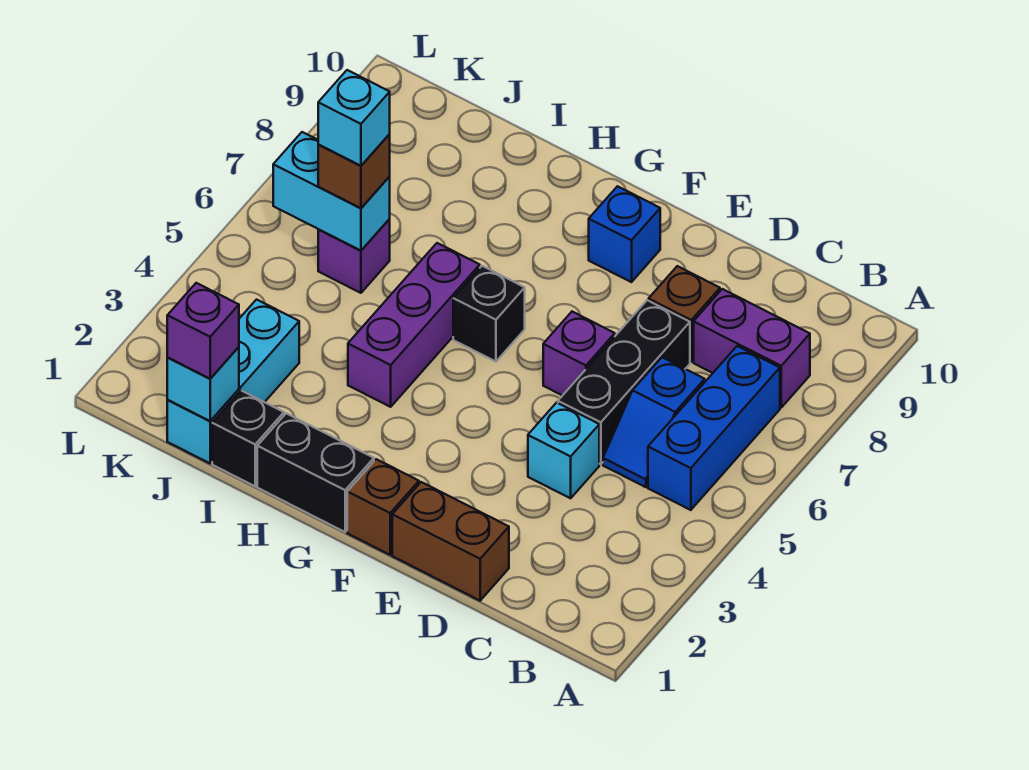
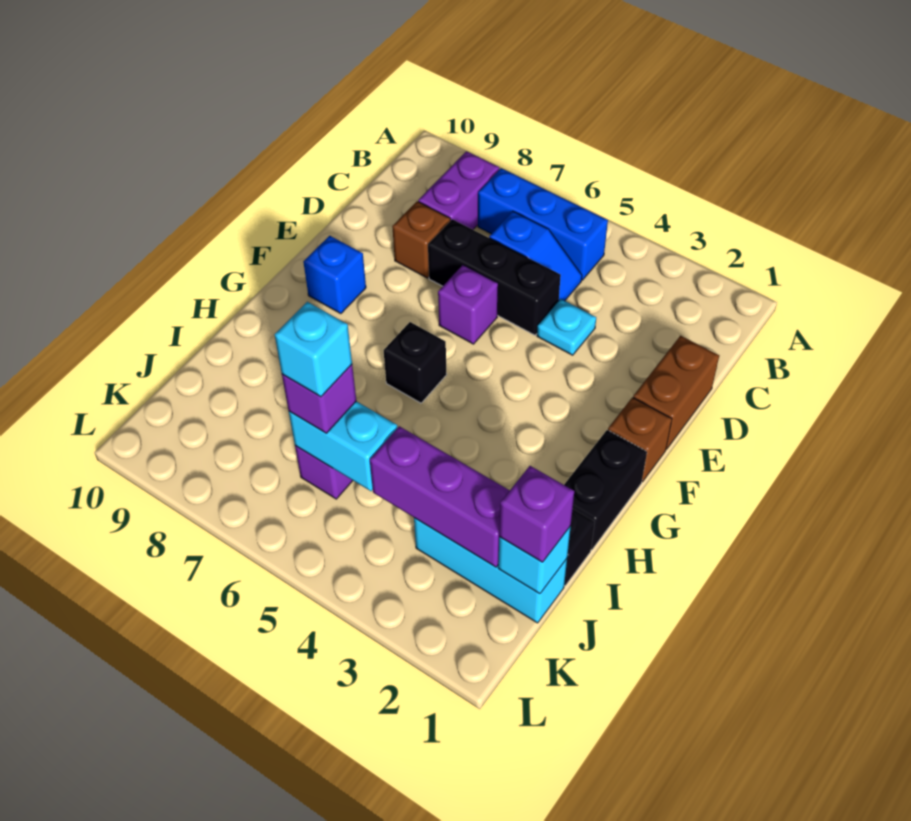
cyan brick D4 level 1 -> cyan plate D4 level 1
purple brick H4:H6 level 1 -> purple brick J2:J4 level 2
cyan brick J6:K6 level 2 -> cyan brick J5:J6 level 2
brown brick J6 level 3 -> purple brick J6 level 3

